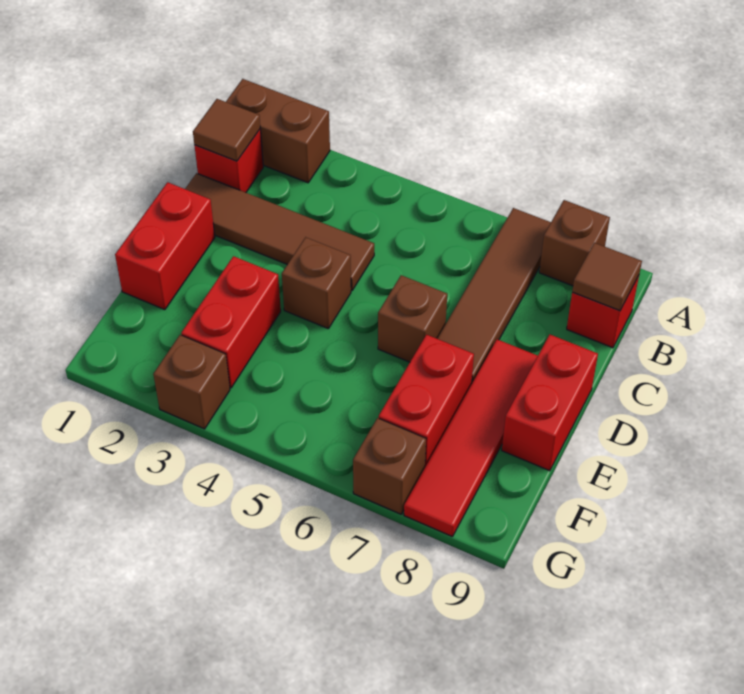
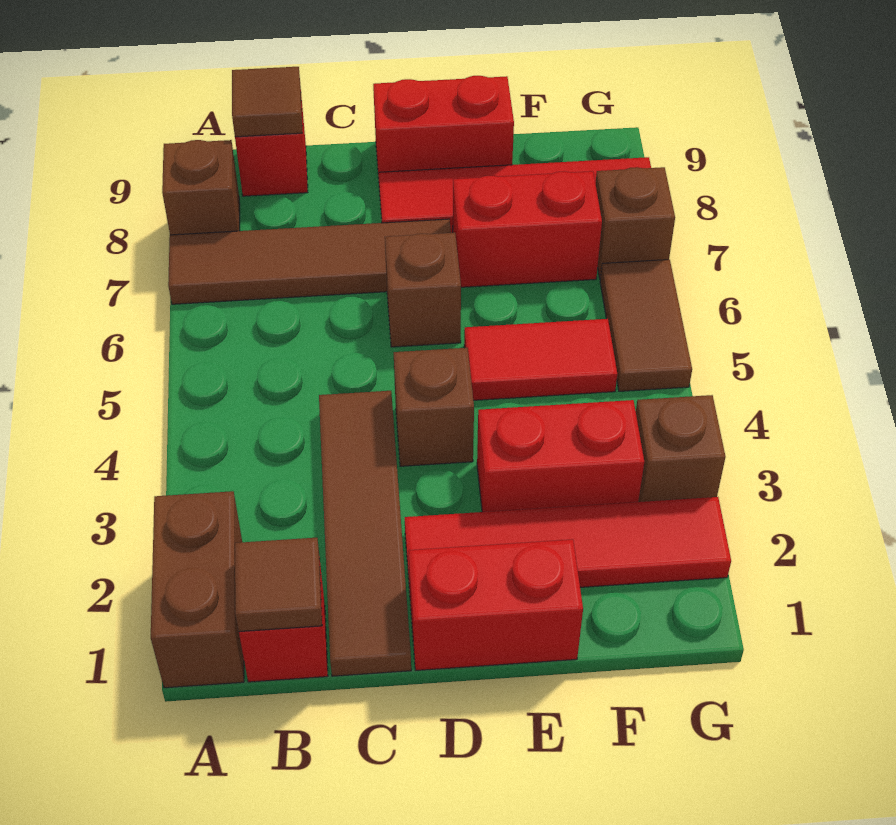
none -> red tile D2:G2 level 1
none -> red tile E5:F5 level 1
none -> brown tile G5:G6 level 1

